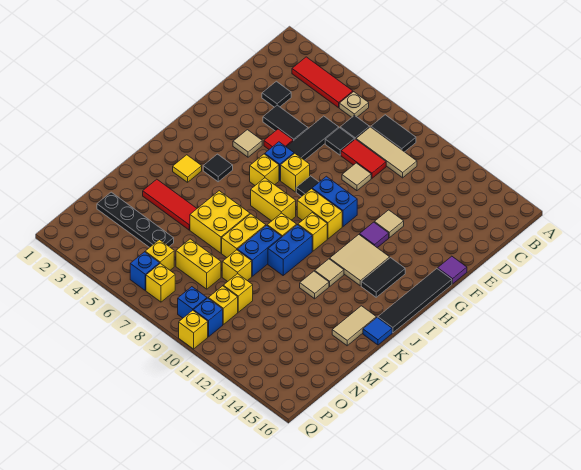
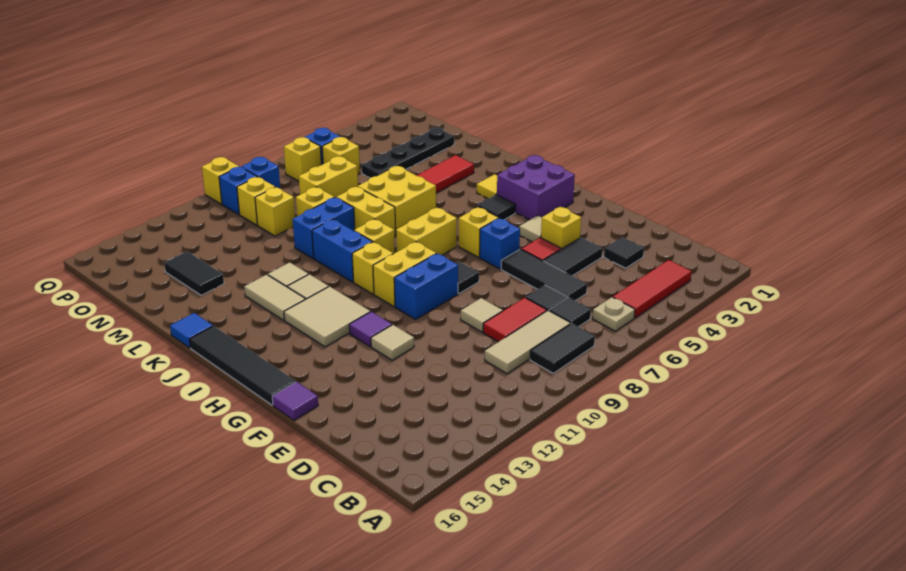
yellow brick G7 level 1 -> yellow brick F4 level 1
none -> purple brick H2:I3 level 1
black tile H14:I14 level 1 -> black tile M14:N14 level 1
blue brick K9:L9 level 1 -> blue brick L9:L10 level 1
tan tile K15:L15 level 1 -> tan tile J13:K13 level 1

